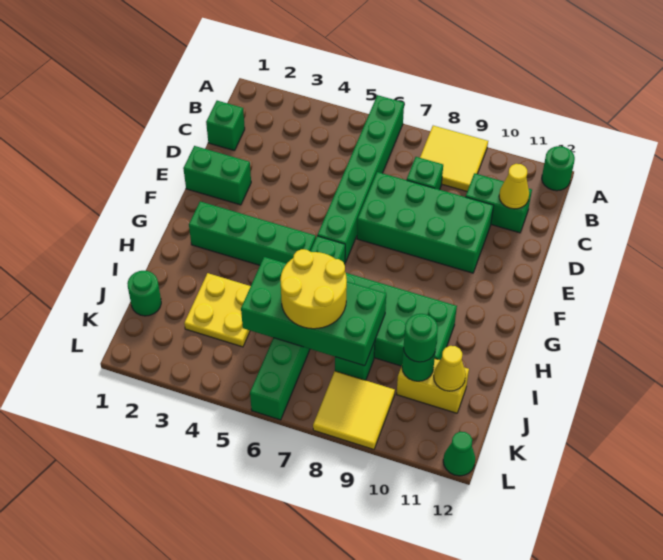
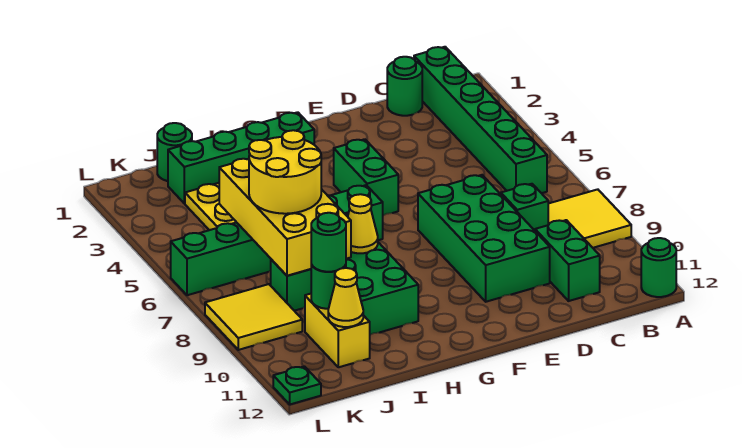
green brick A6:F6 level 1 -> green brick B1:B6 level 1
green brick C1 level 1 -> green round brick C1 level 1
yellow cone C11 level 2 -> yellow cone H8 level 2
green brick E1:E2 level 1 -> green brick F4:F5 level 1
green brick G2:G5 level 1 -> green brick G2:J2 level 1
green brick I5:J8 level 2 -> yellow brick I5:J8 level 2
green cone L12 level 1 -> green plate L12 level 1

